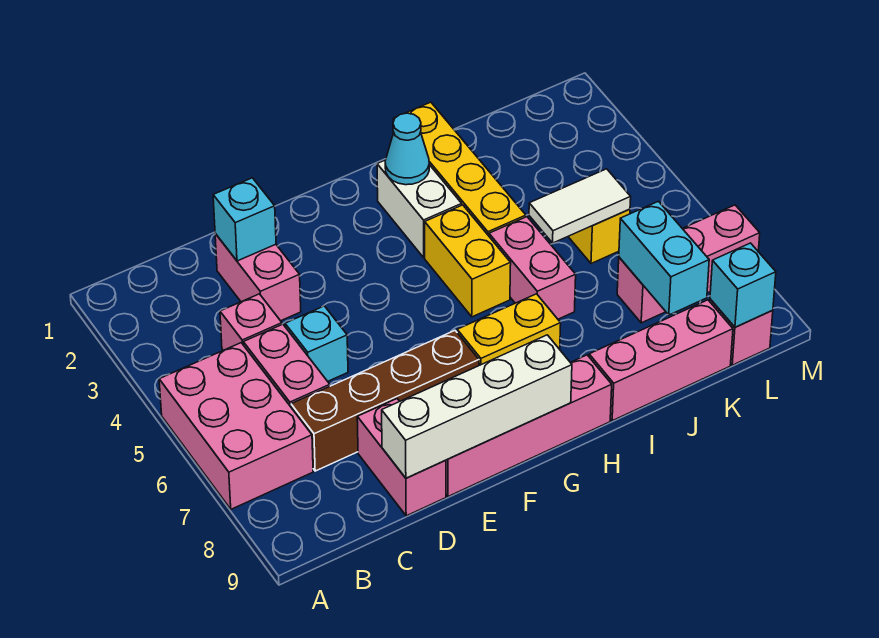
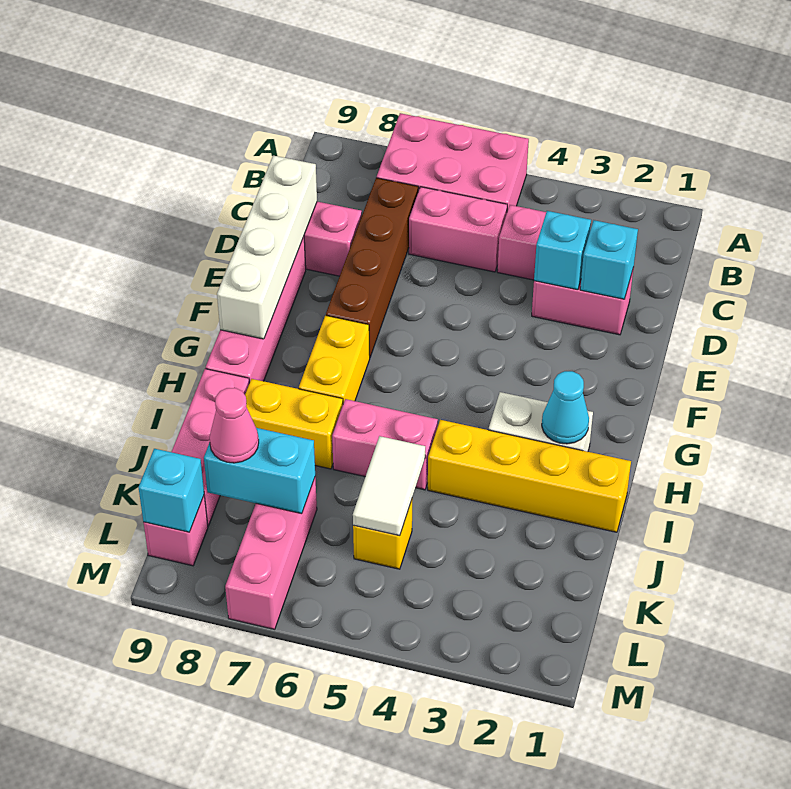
cyan brick D5 level 1 -> cyan brick D3 level 2
yellow brick H4:H5 level 1 -> yellow brick I7:I8 level 1
none -> pink cone K8 level 3

